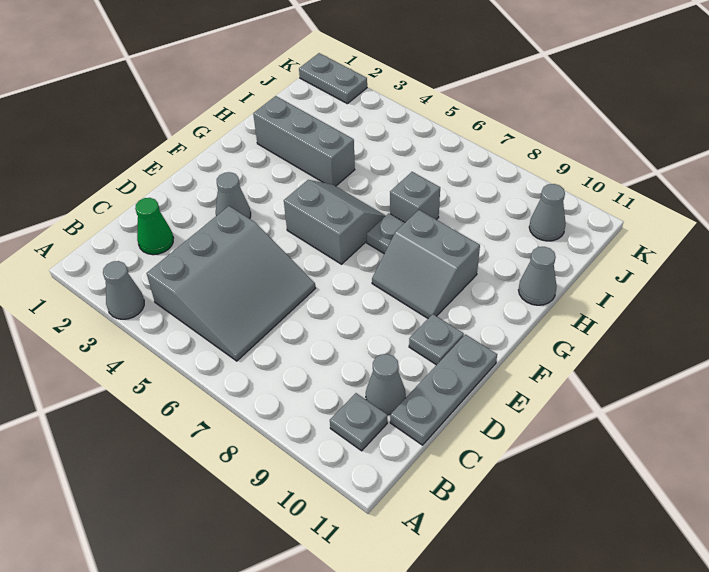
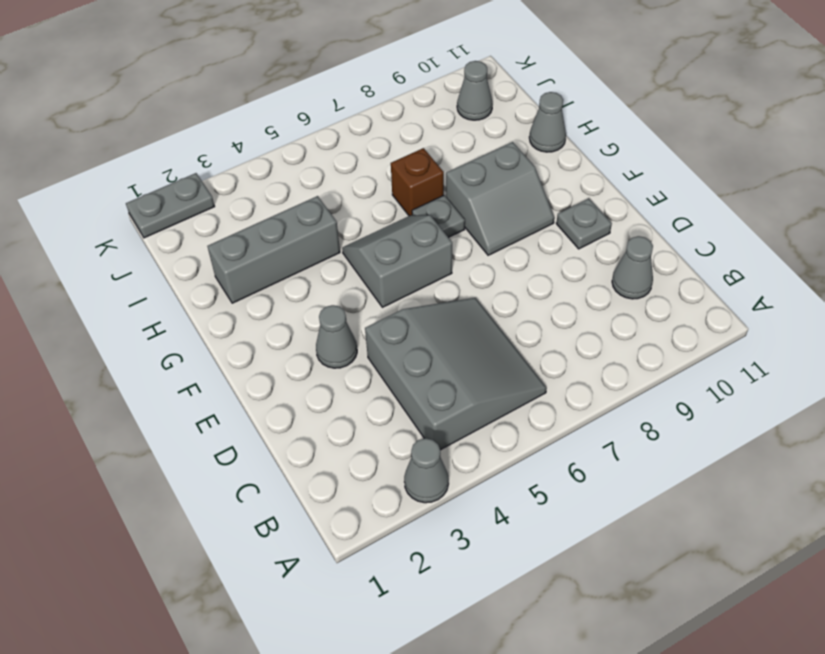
grey plate B10 level 1 -> none
green cone C2 level 1 -> none
grey plate C11:E11 level 1 -> none
grey brick H7 level 1 -> brown brick H7 level 1

